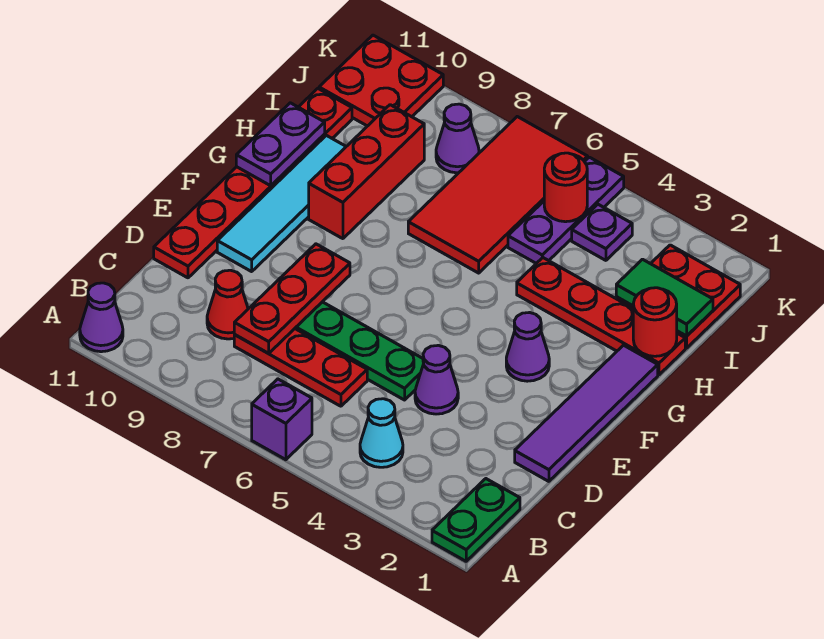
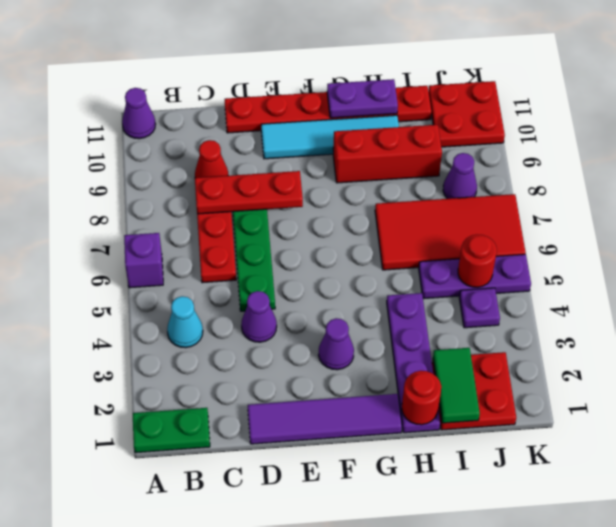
red plate H1:H4 level 1 -> purple plate H1:H4 level 1

